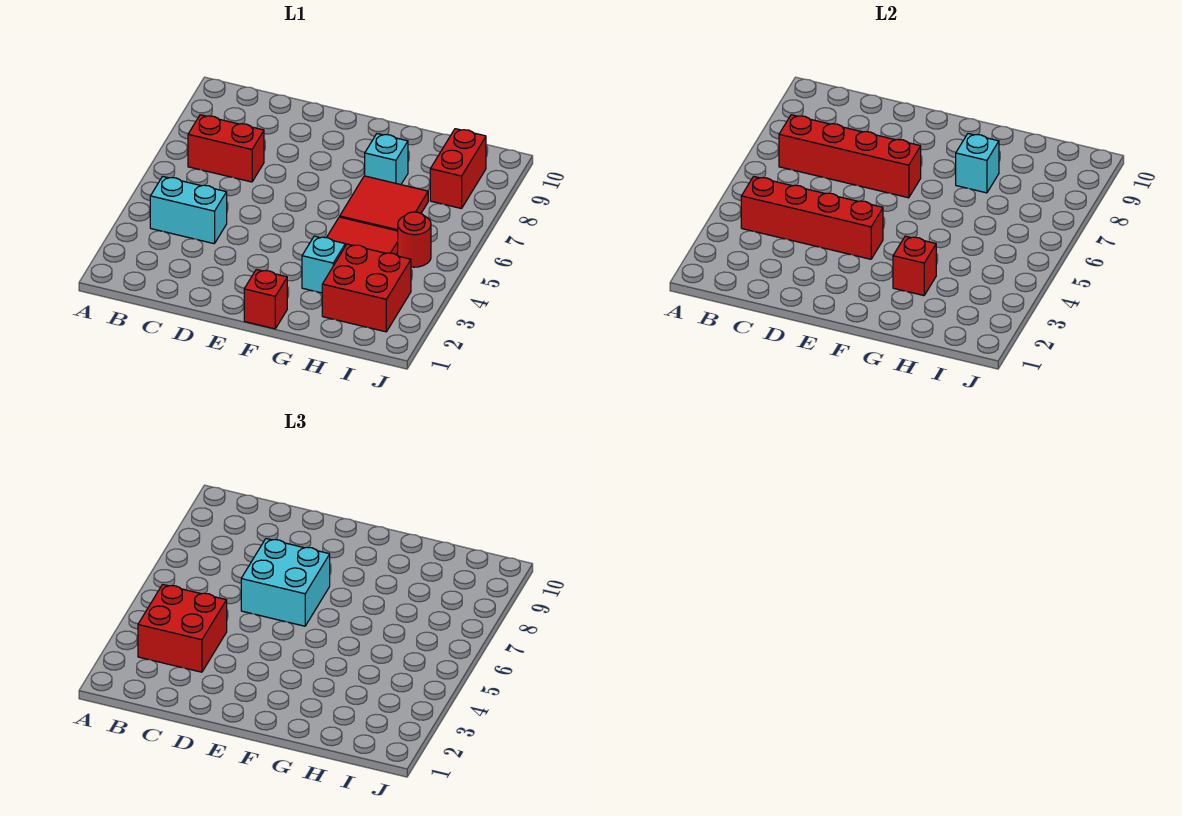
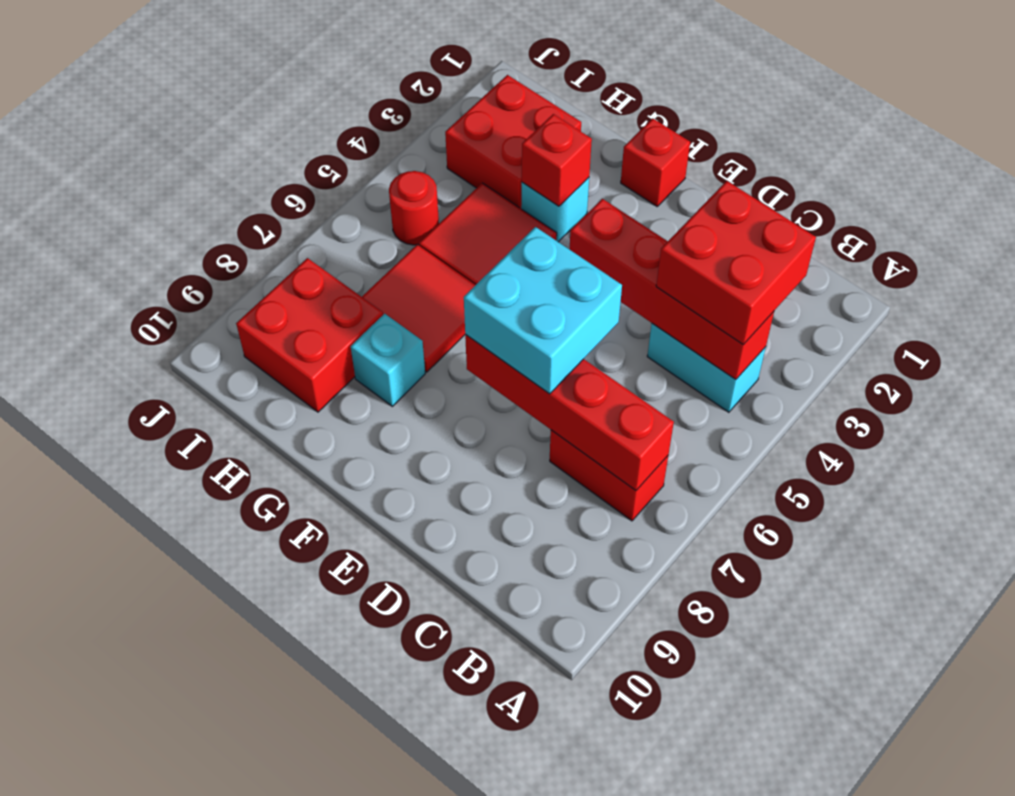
cyan brick G8 level 2 -> none
red brick I8:I9 level 1 -> red brick H8:I9 level 1

